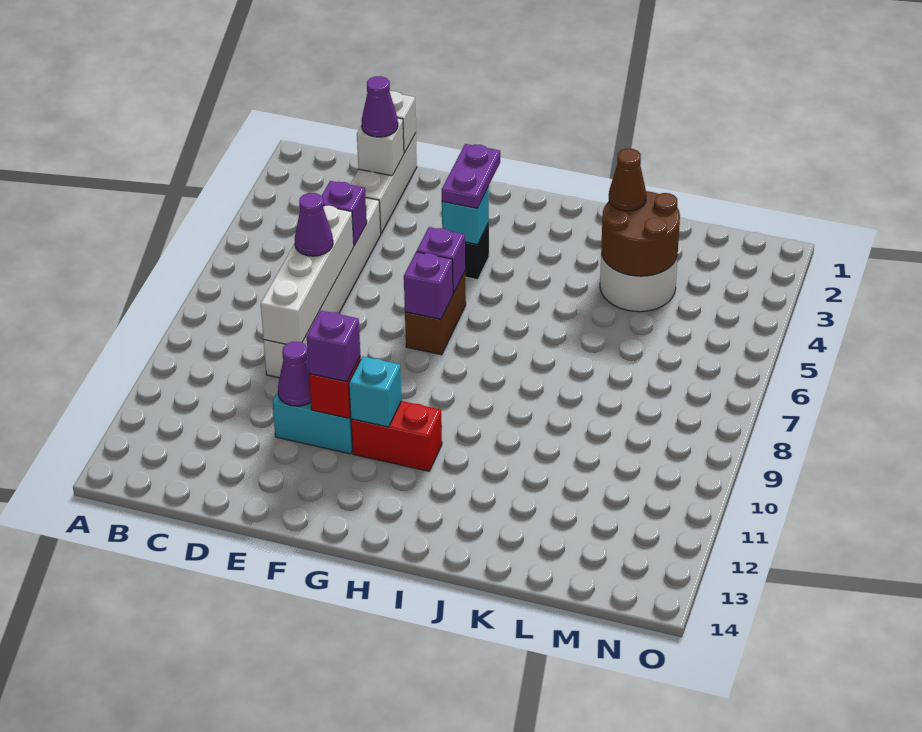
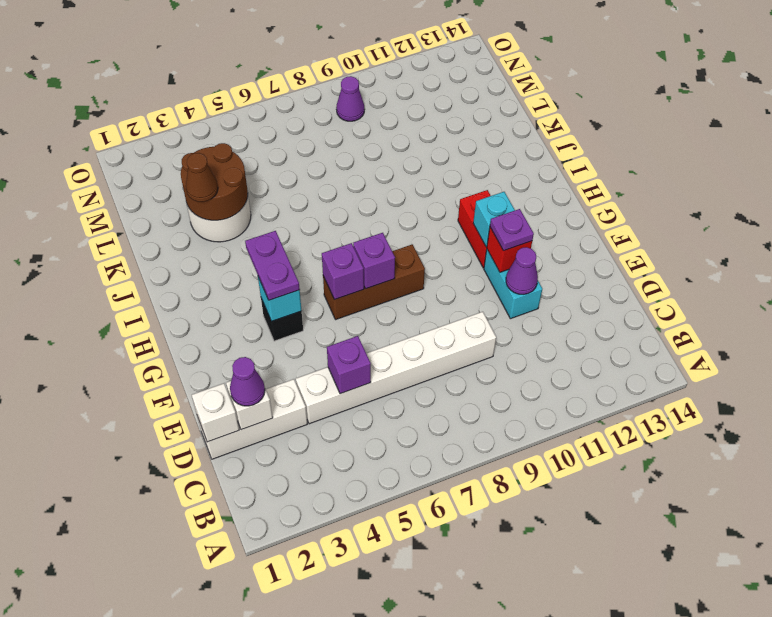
white brick D6:D9 level 2 -> none
purple cone D7 level 3 -> purple cone N9 level 1
purple brick F11 level 3 -> purple plate F11 level 3
purple plate G3:G4 level 3 -> purple plate G4:H4 level 3
brown brick G6:G7 level 1 -> brown brick G6:G8 level 1

